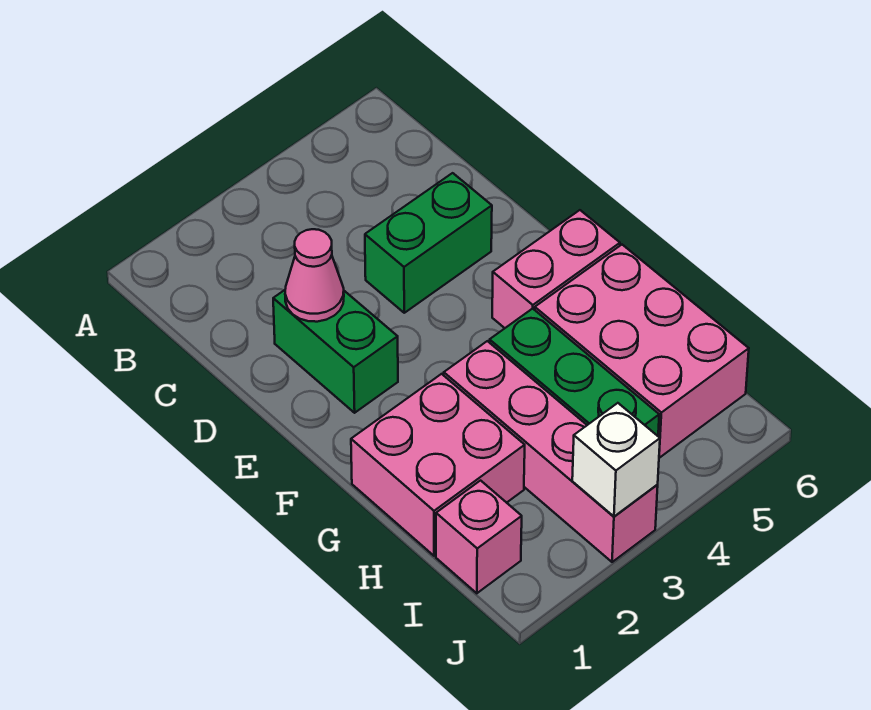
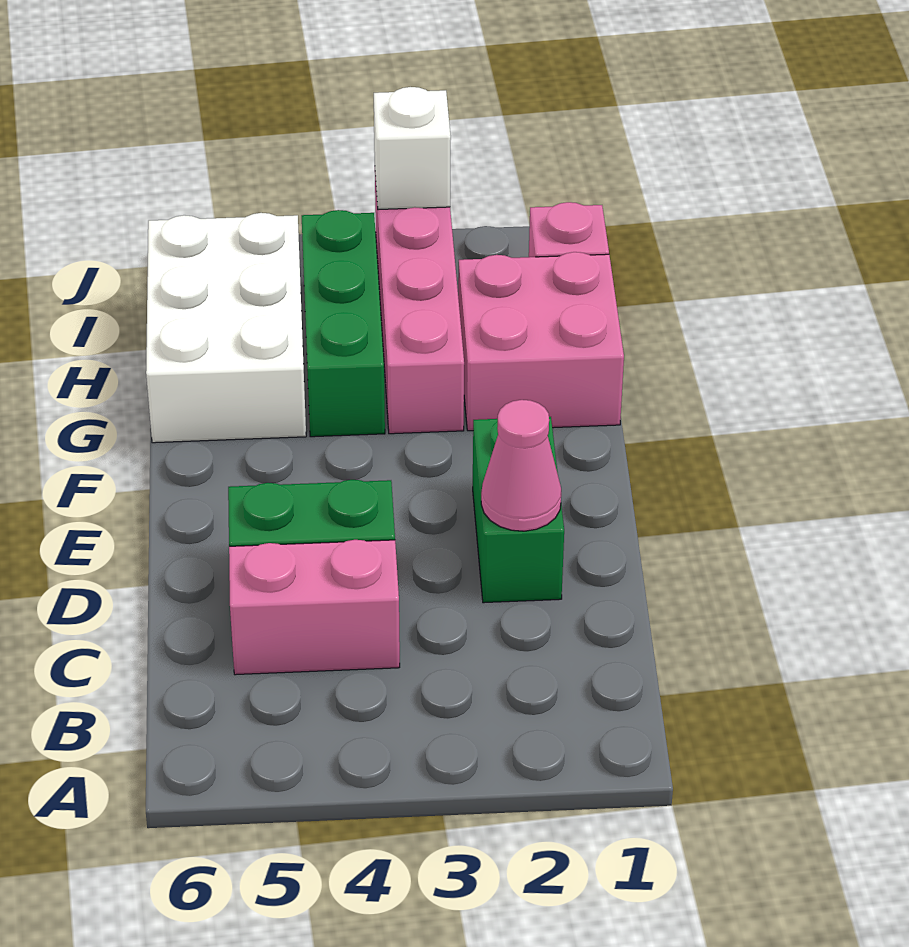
pink brick F5:F6 level 1 -> pink brick C4:C5 level 1
pink brick G5:I6 level 1 -> white brick G5:I6 level 1

